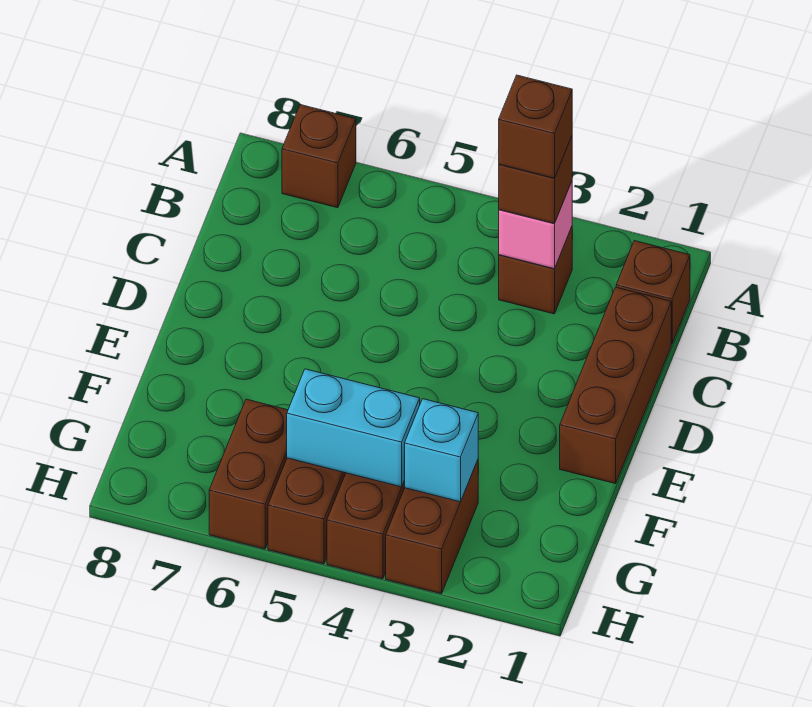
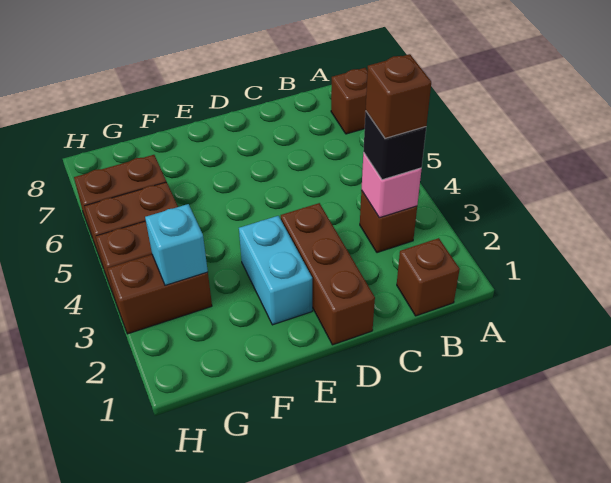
brown brick B3 level 3 -> black brick B3 level 3
brown brick C1:E1 level 1 -> brown brick D1:D3 level 1
cyan brick G4:G5 level 2 -> cyan brick E2:E3 level 1

